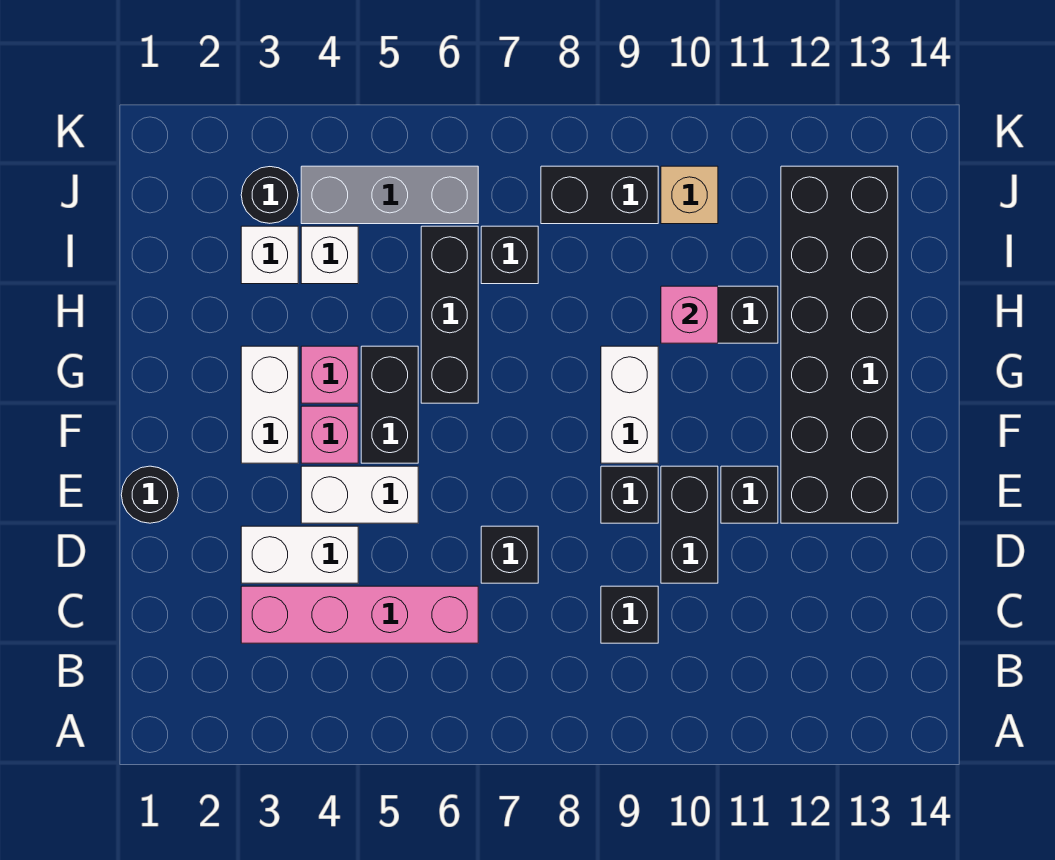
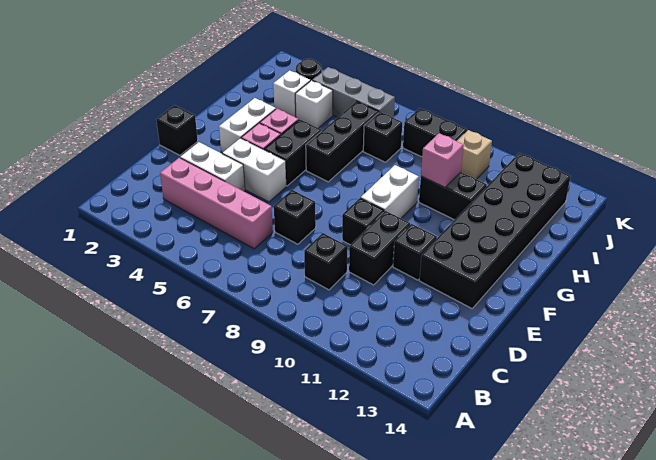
black round brick E1 level 1 -> black brick E1 level 1

